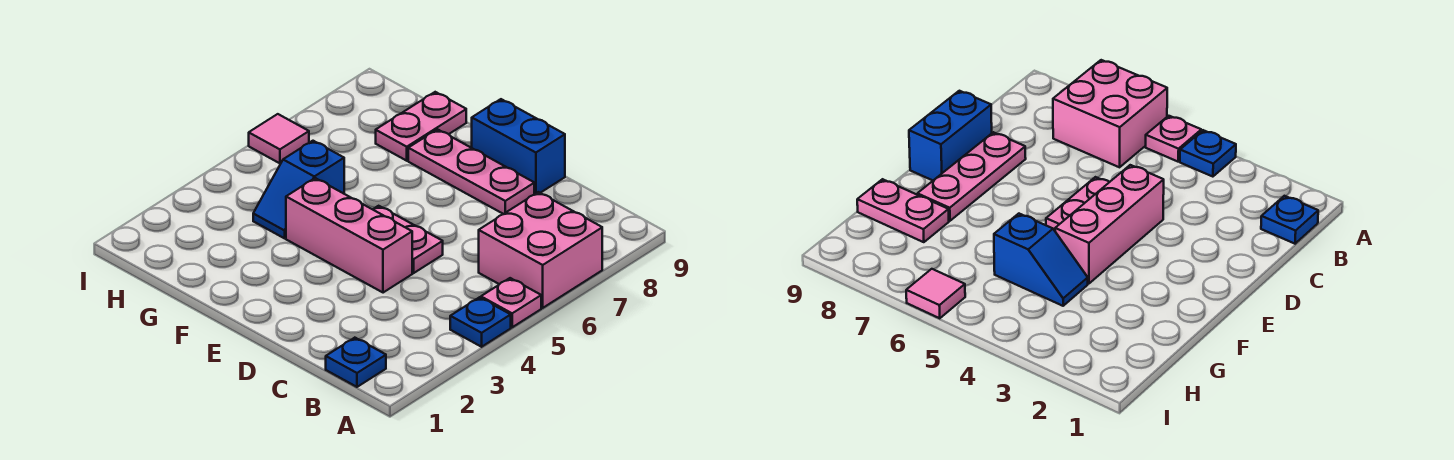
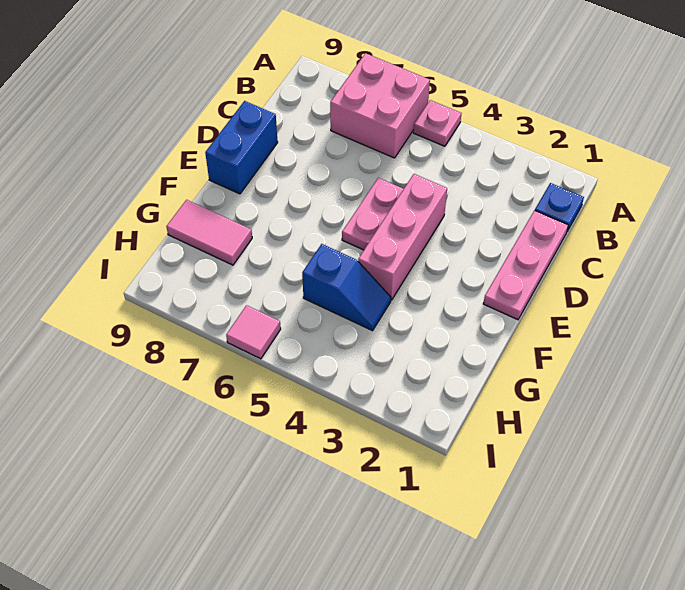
blue plate A4 level 1 -> none
pink plate D8:F8 level 1 -> pink plate C1:E1 level 1
pink plate G8:G9 level 1 -> pink tile G8:G9 level 1

